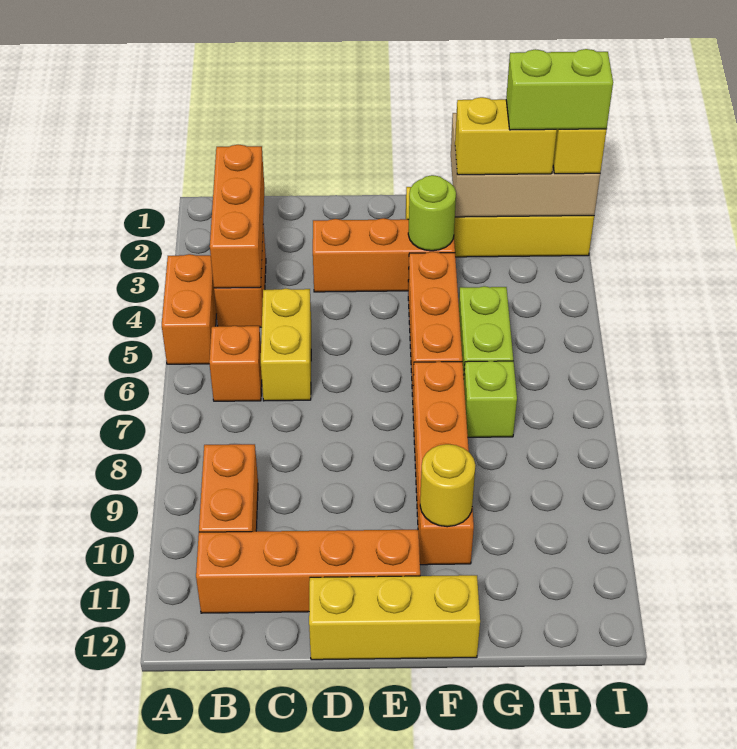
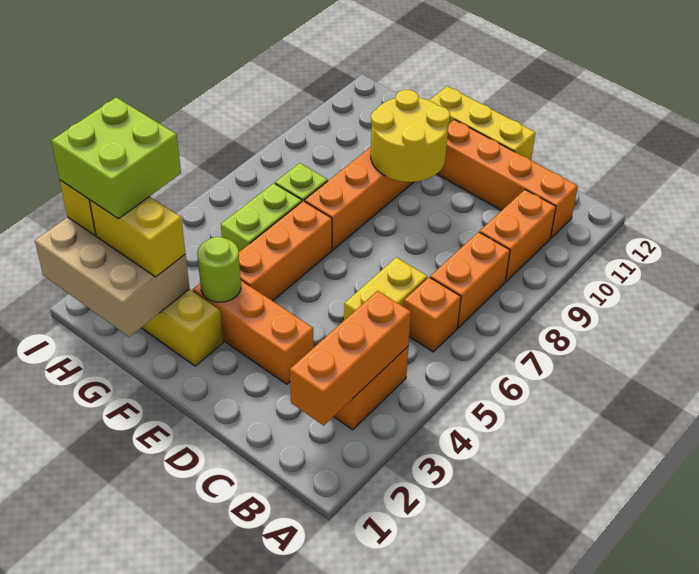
orange brick A4:A5 level 1 -> orange brick B7:B8 level 1
yellow round brick F10 level 2 -> yellow round brick E9:F10 level 2
lime brick H2:I2 level 4 -> lime brick H2:I3 level 4

